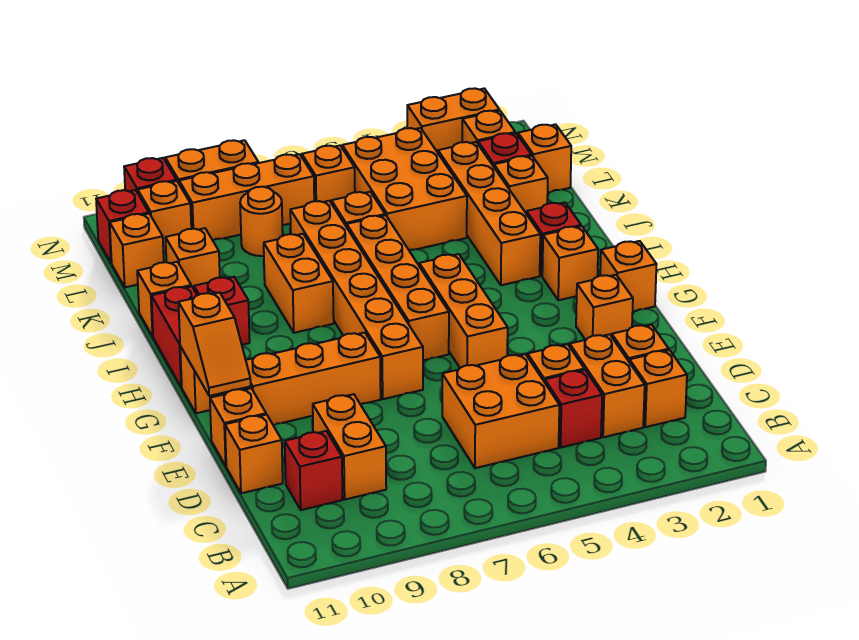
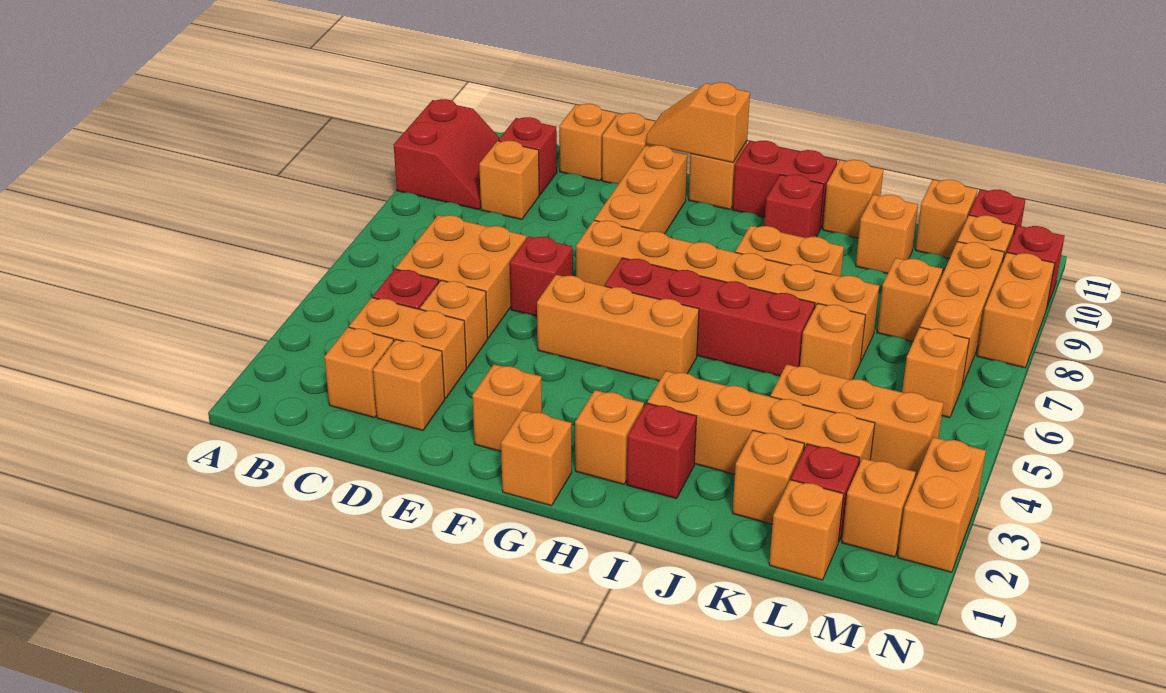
none -> red slope A9:B10 level 1 top A
orange brick C9:D9 level 1 -> orange brick C9 level 1
none -> red brick E6 level 1
orange brick G6:J6 level 1 -> red brick G6:J6 level 1
orange brick K4:M5 level 1 -> orange brick K4:M4 level 1
orange round brick L8 level 1 -> orange brick L8 level 1

